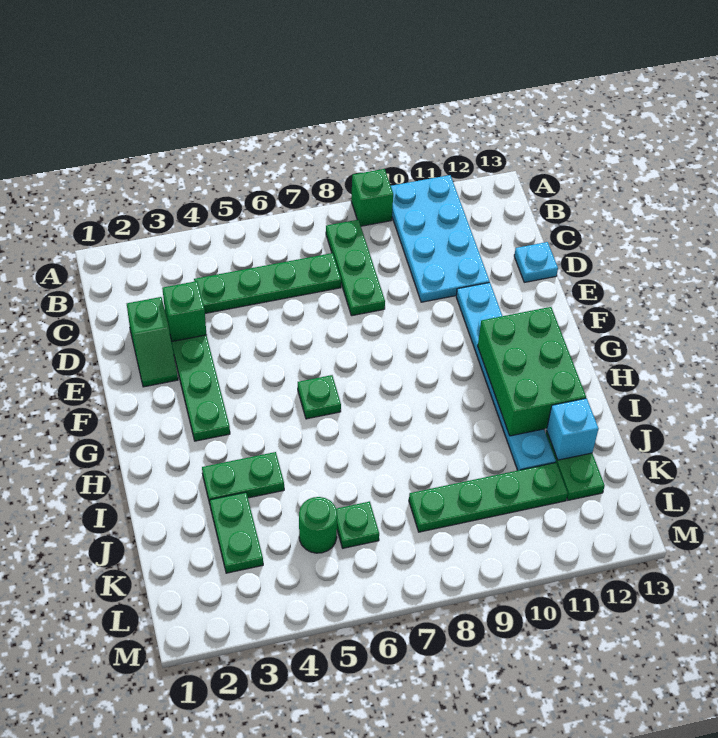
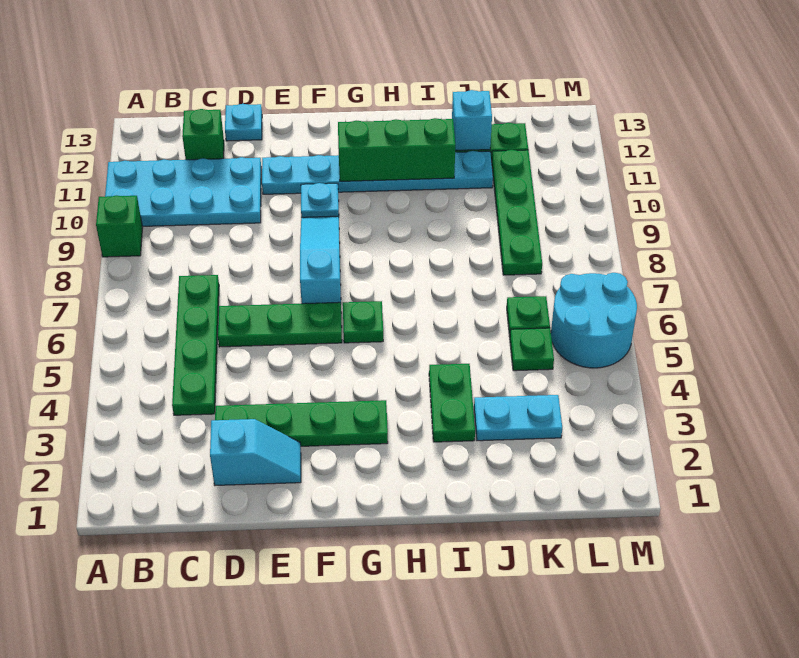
green plate B8:D8 level 1 -> green plate D6:F6 level 1
green slope D2:E2 level 1 top D -> cyan slope D2:E2 level 1 top D
green brick D3 level 2 -> green brick C12 level 1
none -> cyan slope F7:F9 level 1 top 7
none -> cyan plate F10 level 1
green brick G11:I12 level 2 -> green brick G11:I11 level 2
green plate J3:K3 level 1 -> cyan plate J3:K3 level 1
green round brick K5 level 1 -> green plate K5 level 1
none -> cyan round brick L5:M6 level 1

